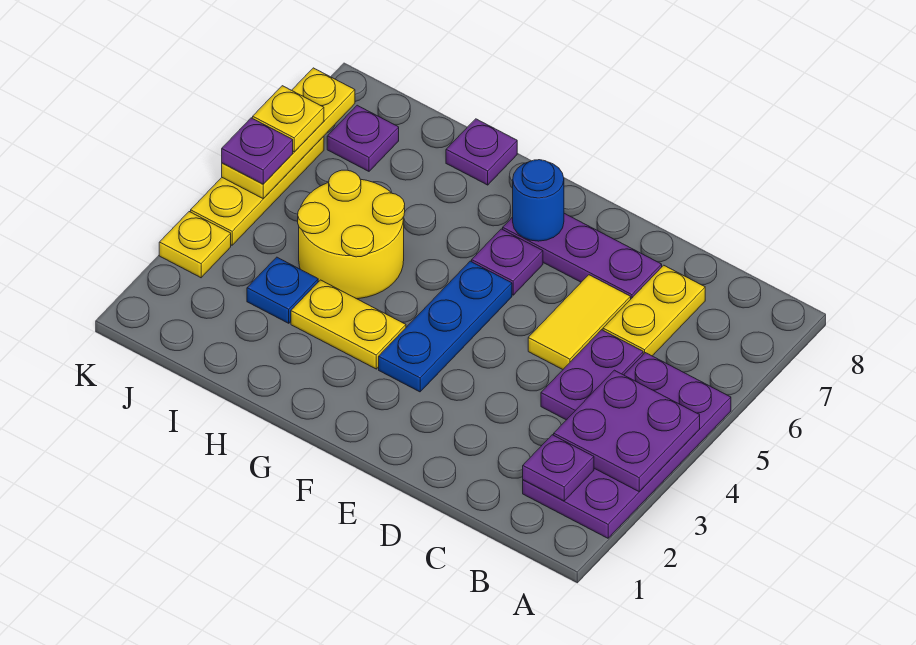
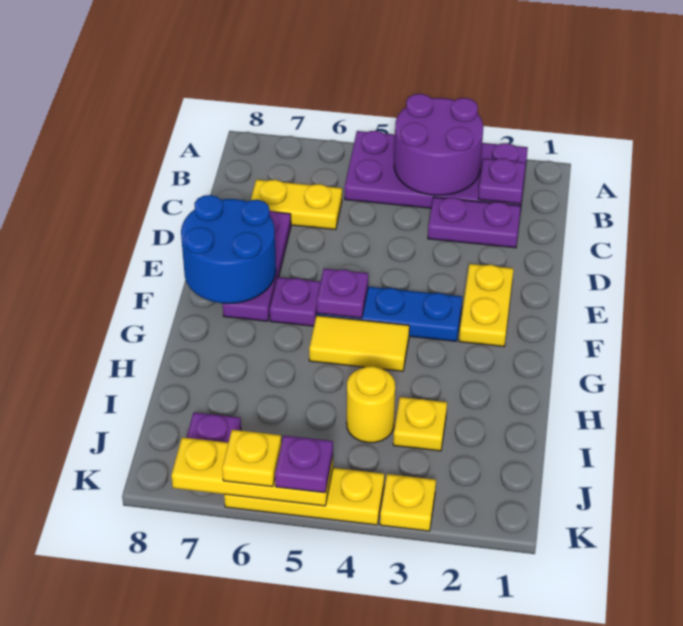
purple plate A3:B4 level 2 -> purple round brick A3:B4 level 2
purple plate C4:C5 level 1 -> purple plate C2:C3 level 1
yellow tile D5:D6 level 1 -> yellow tile G4:G5 level 1
blue round brick F7 level 2 -> blue round brick E7:F8 level 2
yellow plate G3:H3 level 1 -> yellow plate E2:F2 level 1
yellow round brick H4:I5 level 1 -> yellow round brick I4 level 1
purple plate H8 level 1 -> purple plate F5 level 2
blue plate I3 level 1 -> yellow plate I3 level 1

